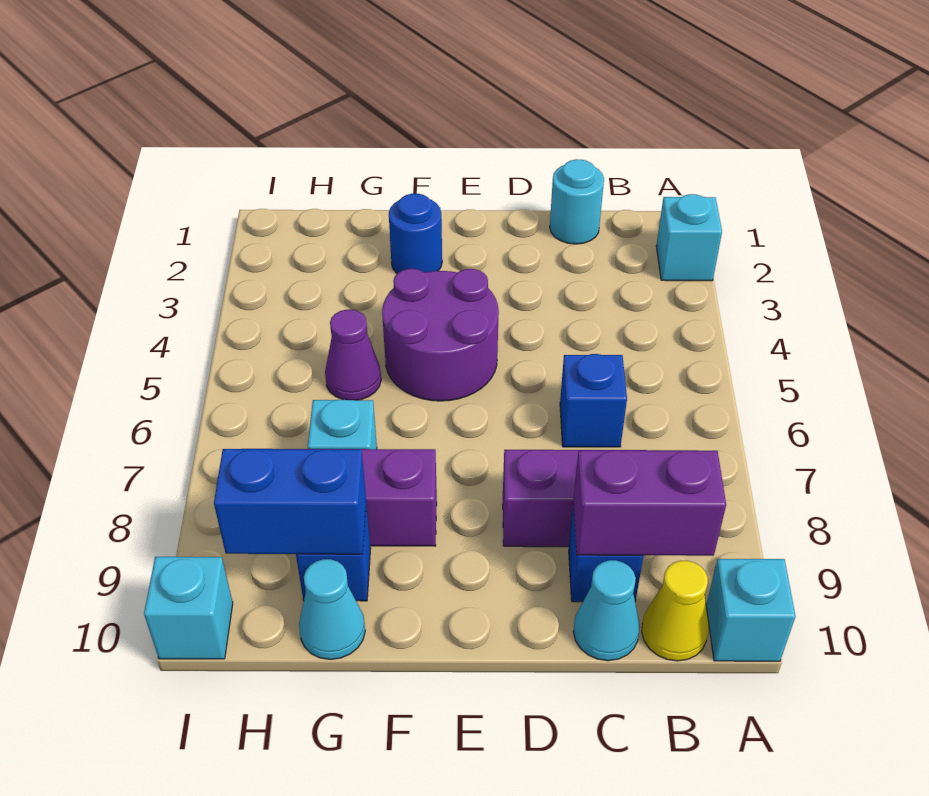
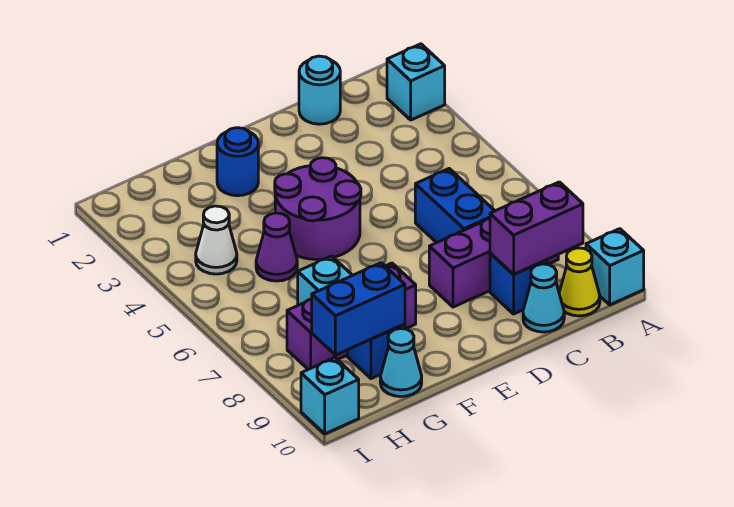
blue brick C6 level 1 -> blue brick C6:C7 level 1
none -> white cone H4 level 1

